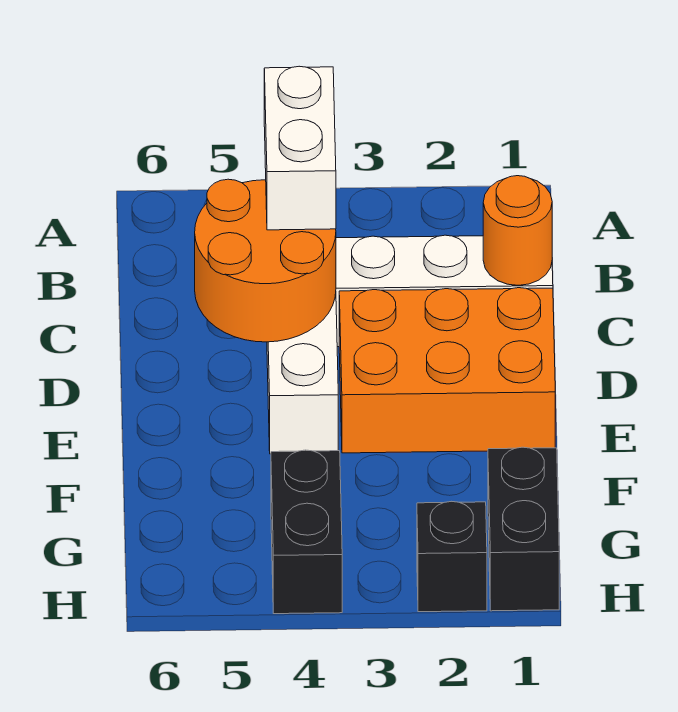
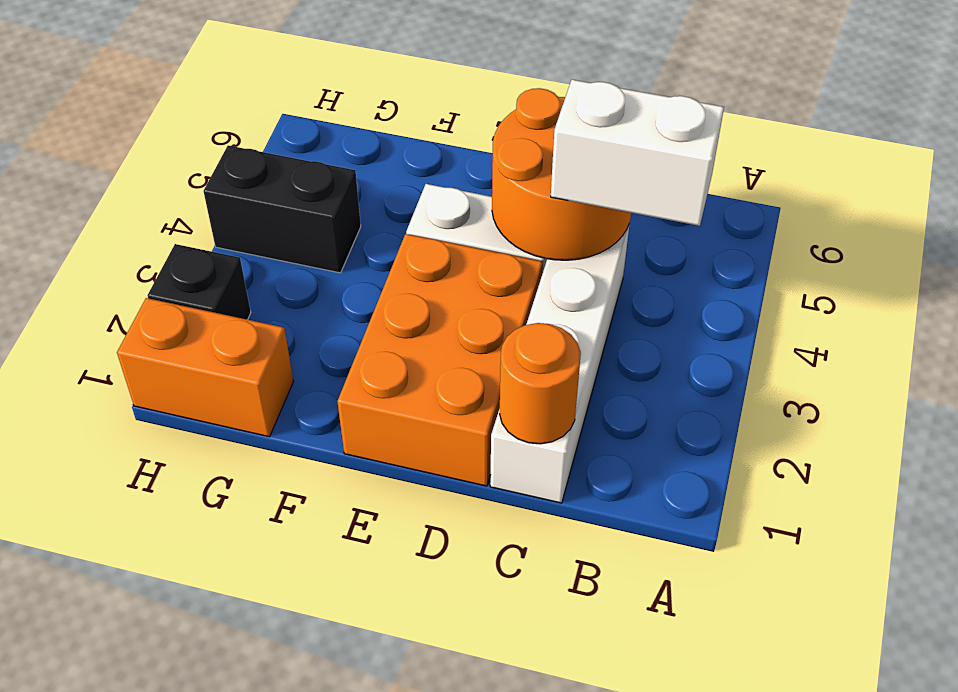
black brick G1:H1 level 1 -> orange brick G1:H1 level 1

